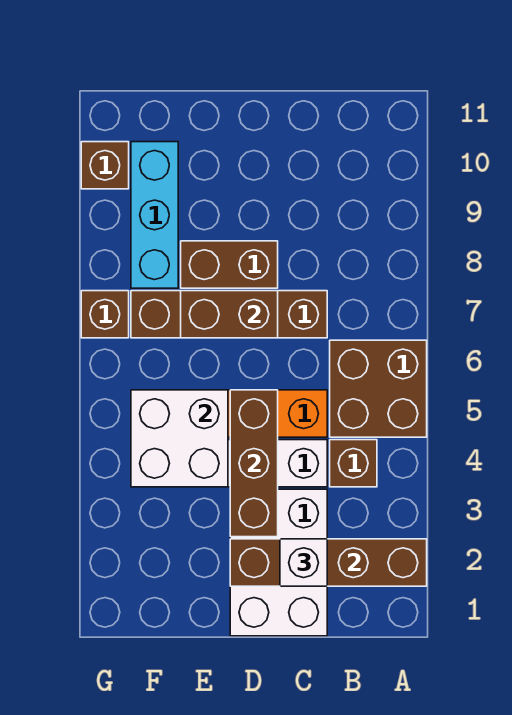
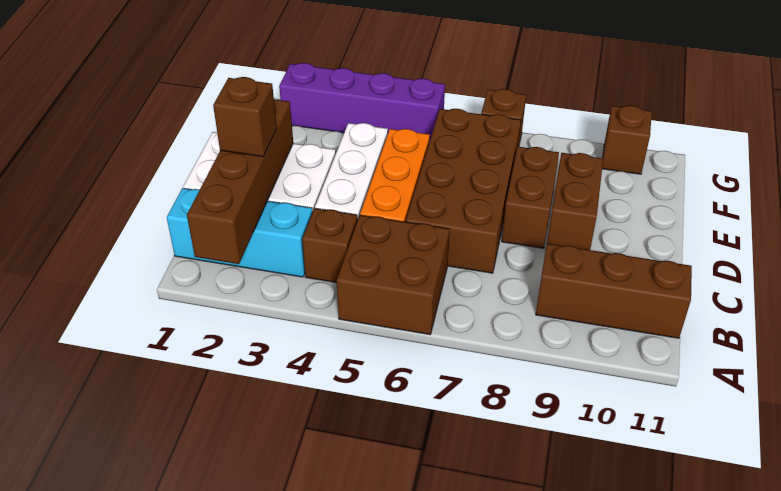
white brick C2 level 3 -> brown brick C2 level 3
brown brick C7:F7 level 1 -> brown brick C6:F7 level 1
brown brick D3:D5 level 2 -> brown brick B9:B11 level 1
brown brick D7:E7 level 2 -> brown brick D9:E9 level 1
white brick E4:F5 level 2 -> none
cyan brick F8:F10 level 1 -> cyan brick B1:B3 level 1
none -> purple brick G2:G5 level 1

